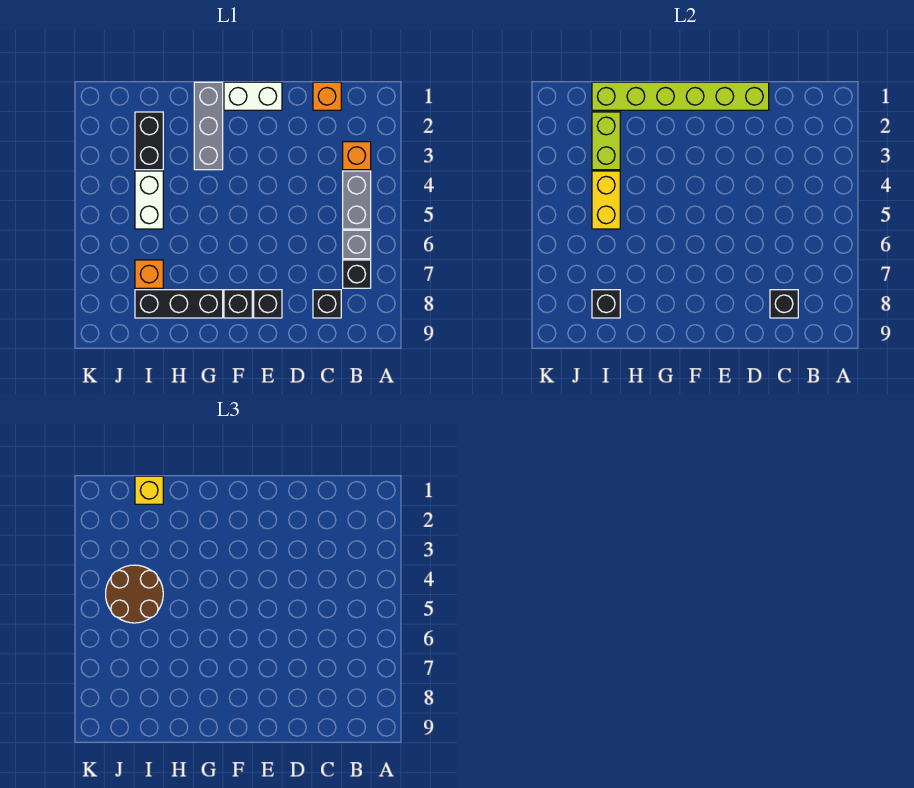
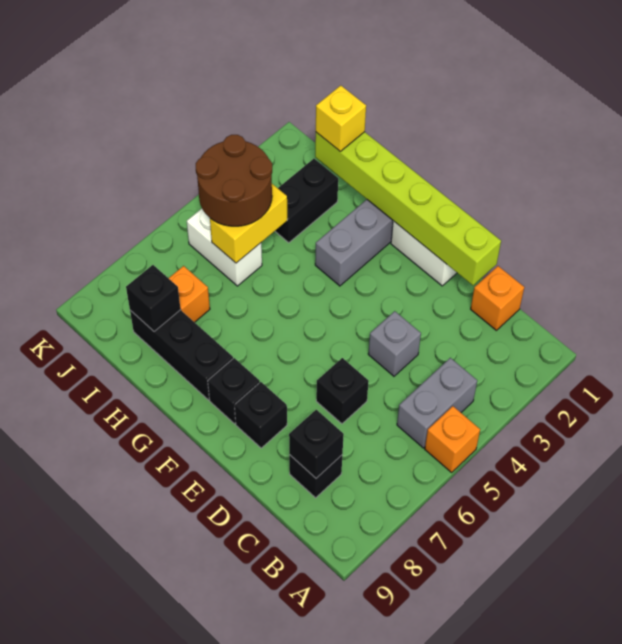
orange brick B3 level 1 -> orange brick A5 level 1
grey brick B6 level 1 -> grey brick D4 level 1
black brick B7 level 1 -> black brick D6 level 1
lime brick I2:I3 level 2 -> none
white brick I4:I5 level 1 -> white brick I5:J5 level 1

